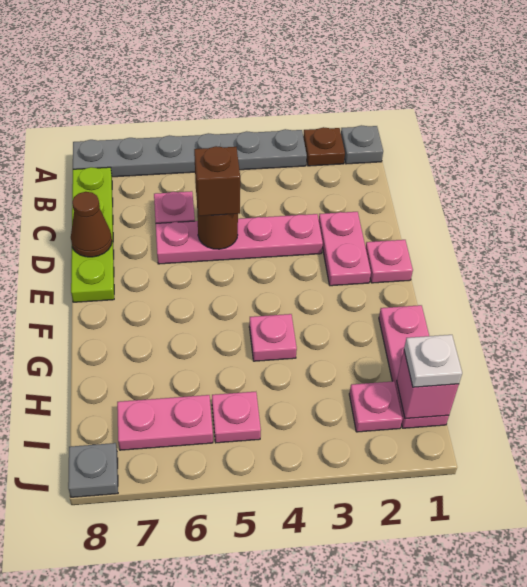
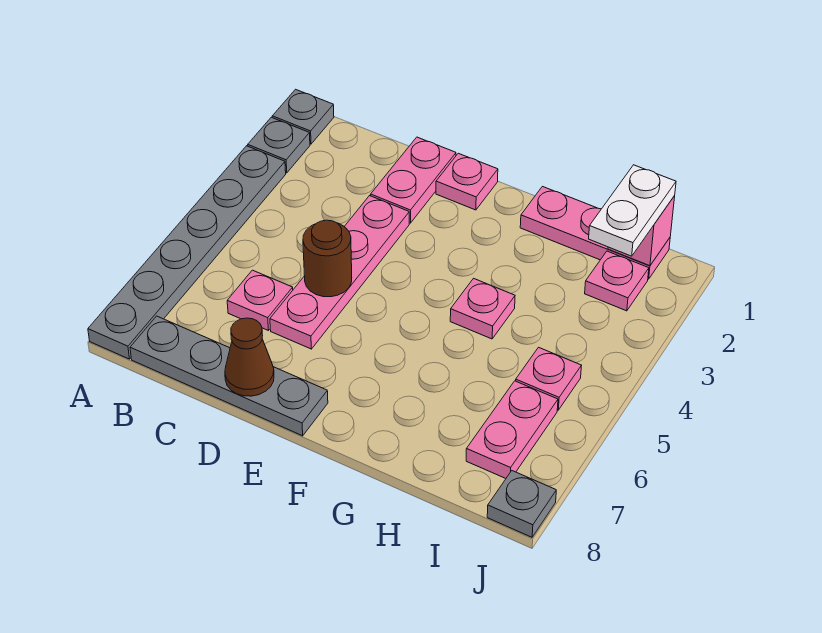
brown plate A2 level 1 -> grey plate A2 level 1
lime plate B8:E8 level 1 -> grey plate B8:E8 level 1
pink plate D2:E2 level 1 -> pink plate D1:D2 level 1
brown brick D5 level 3 -> none
white plate I1 level 3 -> white plate I1:I2 level 3

